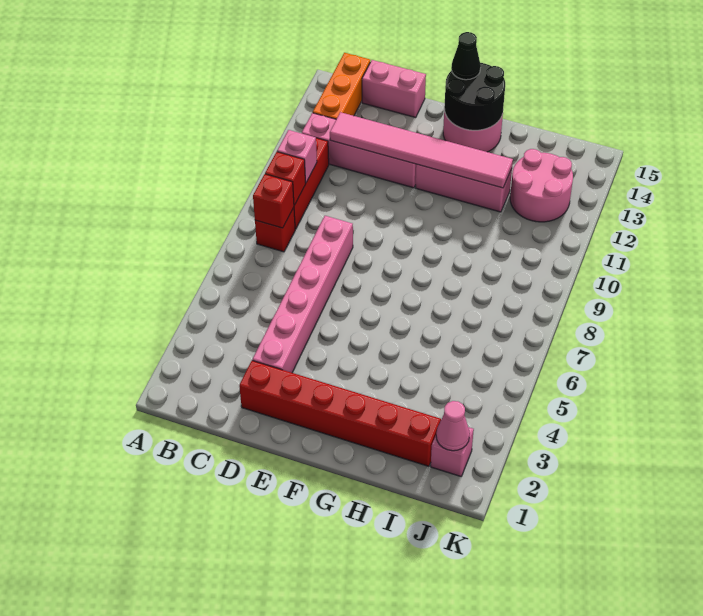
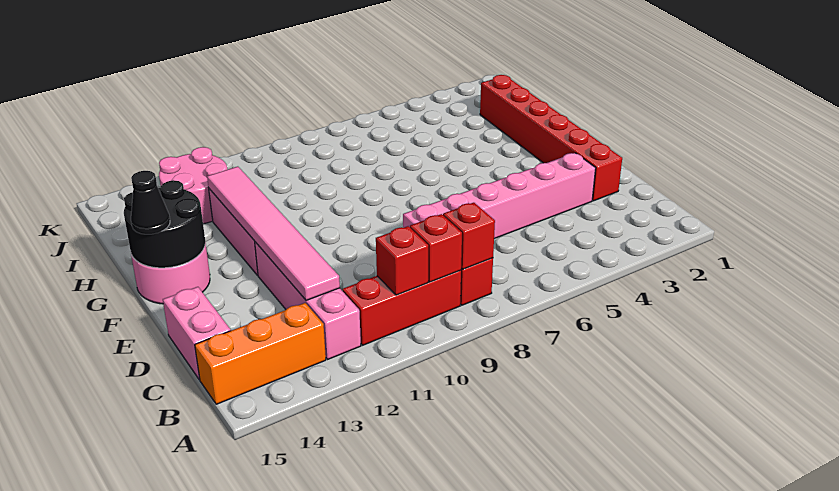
pink brick B10 level 2 -> red brick B10 level 2
pink brick J2 level 1 -> none
pink cone J2 level 2 -> none

